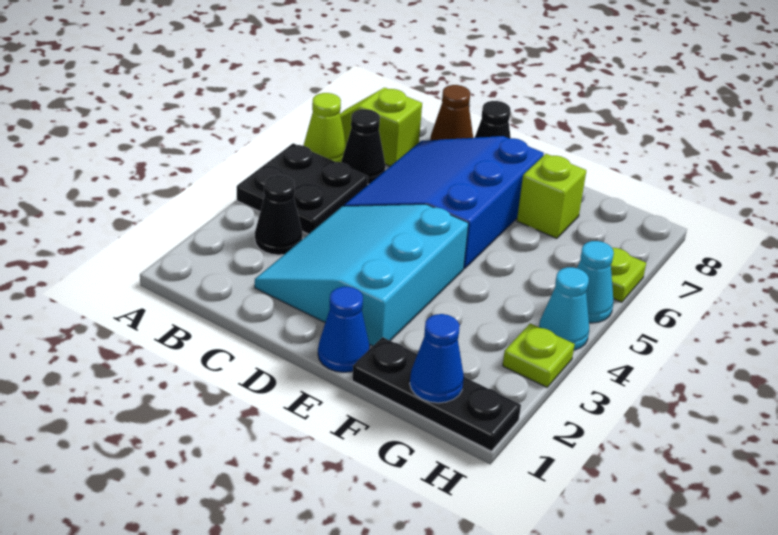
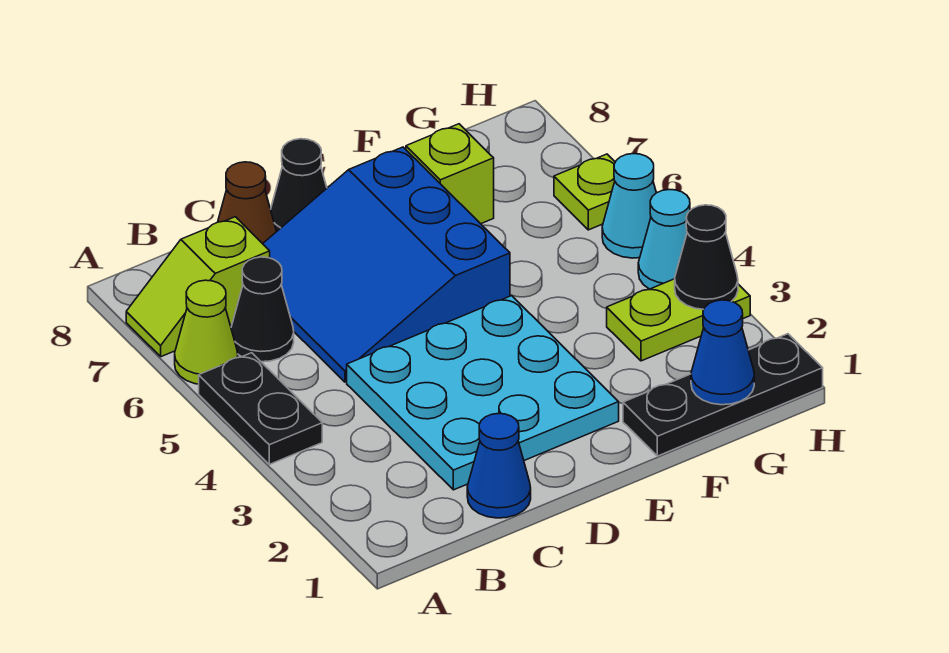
black plate A4:B5 level 1 -> black plate A4:A5 level 1
black cone B3 level 1 -> black cone H3 level 2
cyan slope C2:E4 level 1 top E -> cyan plate C2:E4 level 1
blue cone E1 level 1 -> blue cone C1 level 1
lime plate H3 level 1 -> lime plate G3:H3 level 1

